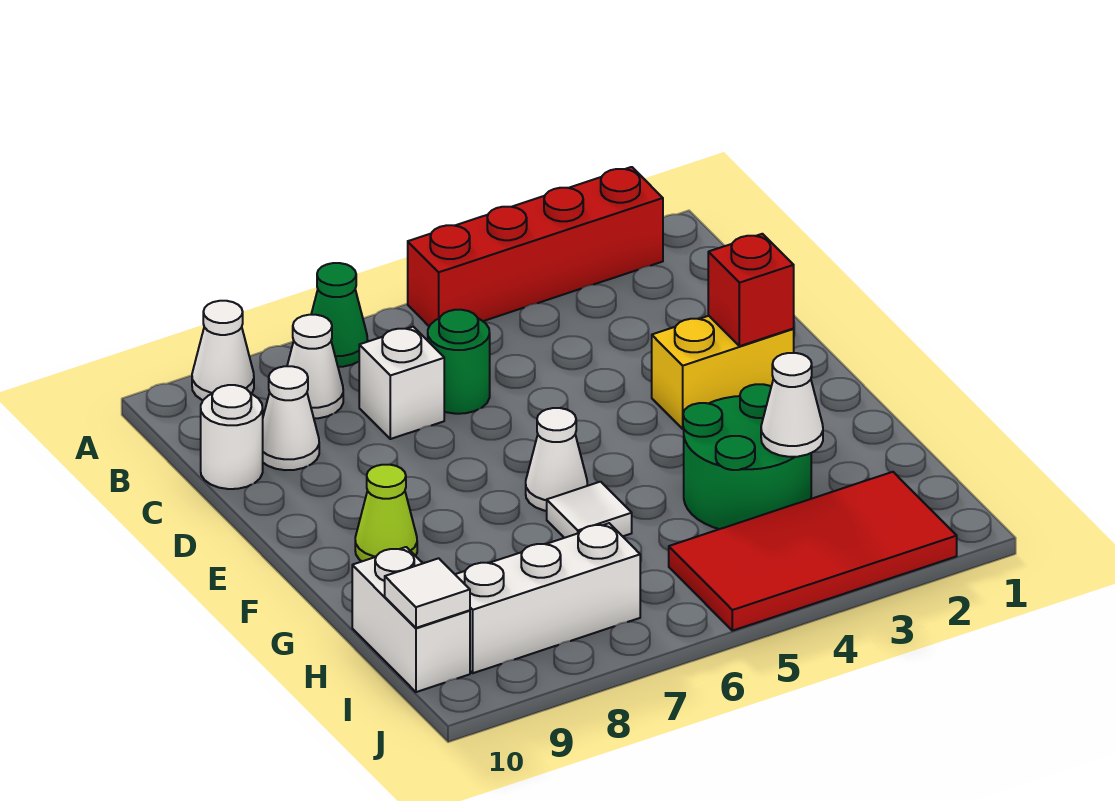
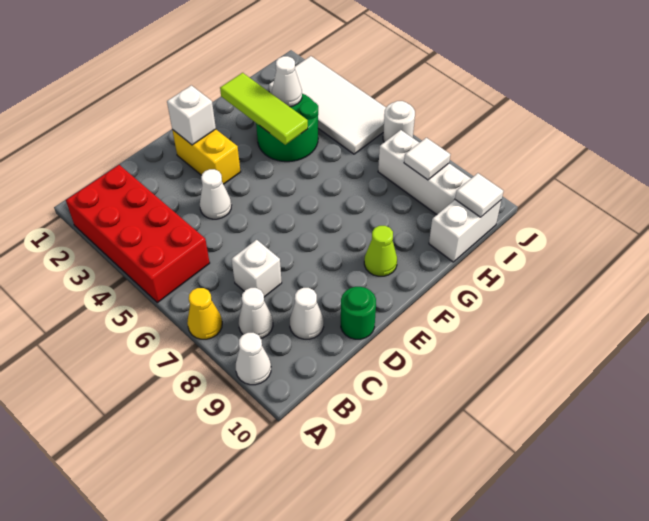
red brick A2:A5 level 1 -> red brick A2:B5 level 1
green cone A7 level 1 -> yellow cone A7 level 1
green round brick C6 level 1 -> green round brick D10 level 1
white round brick C10 level 1 -> white round brick J6 level 1
red brick E2 level 2 -> white brick E2 level 2
white cone F6 level 1 -> white cone D4 level 1
none -> lime tile G2:G4 level 2
white tile G6 level 1 -> white tile I8 level 2
red tile I2:J5 level 1 -> white tile I2:J5 level 1

